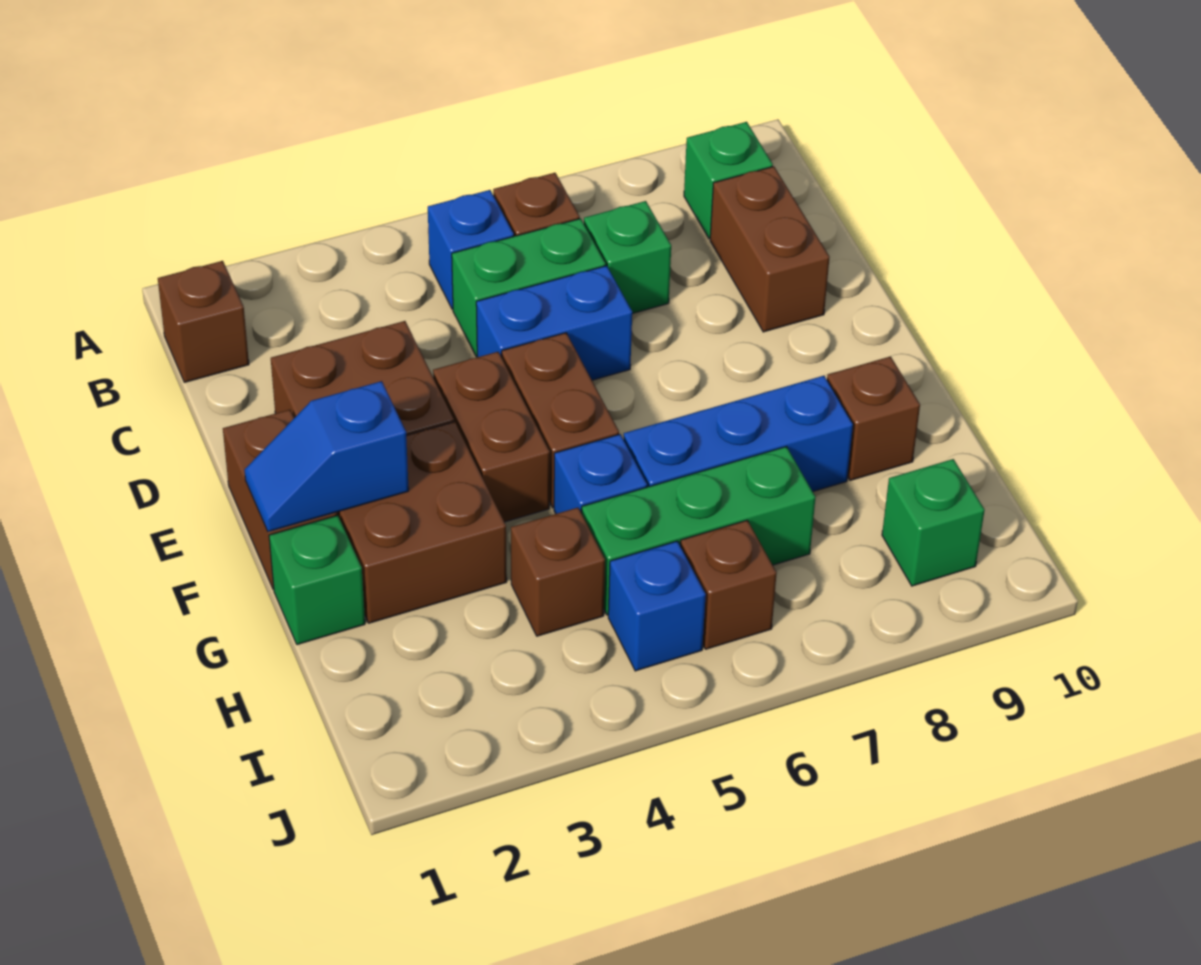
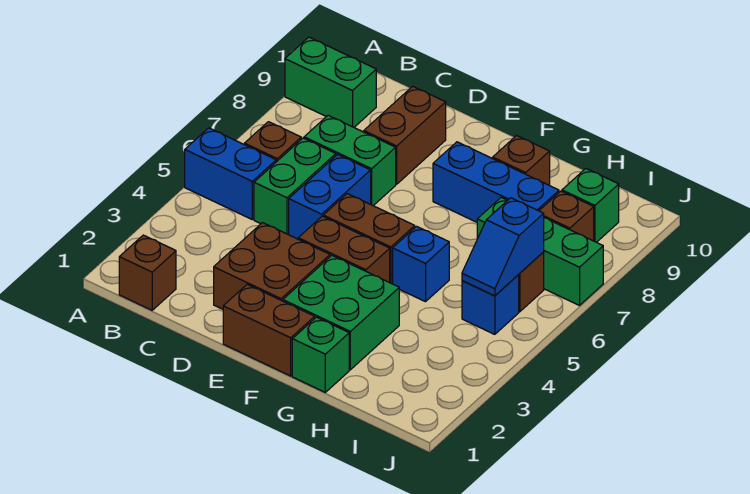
blue brick B5 level 1 -> blue brick A5:B5 level 1
green brick B9 level 1 -> green brick A9:B9 level 1
green brick C7 level 1 -> green brick C7:D7 level 1
brown brick C9:D9 level 1 -> brown brick D8:D9 level 1
blue slope F1:F2 level 2 top 2 -> blue slope I5:I6 level 2 top 6
brown brick F2:G3 level 1 -> green brick F2:G3 level 1
blue brick G6:G8 level 1 -> blue brick F8:H8 level 1
brown brick H4 level 1 -> brown brick I8 level 1
green brick H5:H7 level 1 -> green brick H7:J7 level 1

